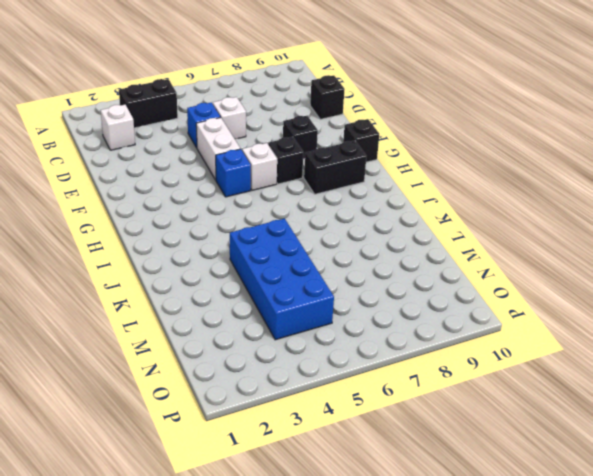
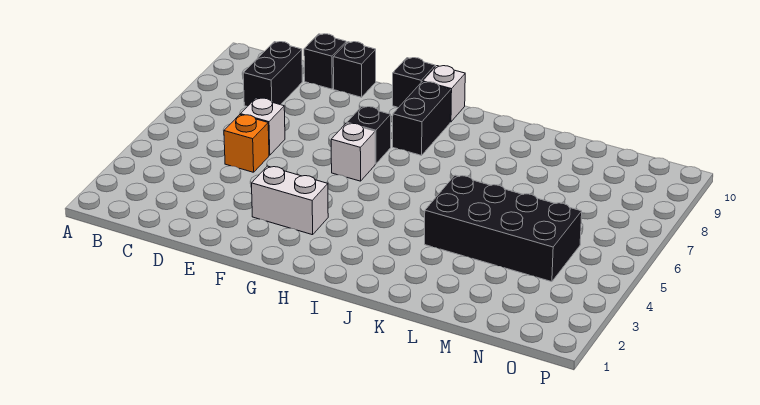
black brick B3:B4 level 1 -> black brick C8:C9 level 1
white brick C2 level 1 -> white brick H10 level 1
blue brick D5 level 1 -> orange brick D5 level 1
white brick E5:F5 level 1 -> white brick F3:G3 level 1
black brick F8 level 1 -> black brick E10 level 1
blue brick G5 level 1 -> none
blue brick K4:N5 level 1 -> black brick K4:N5 level 1

